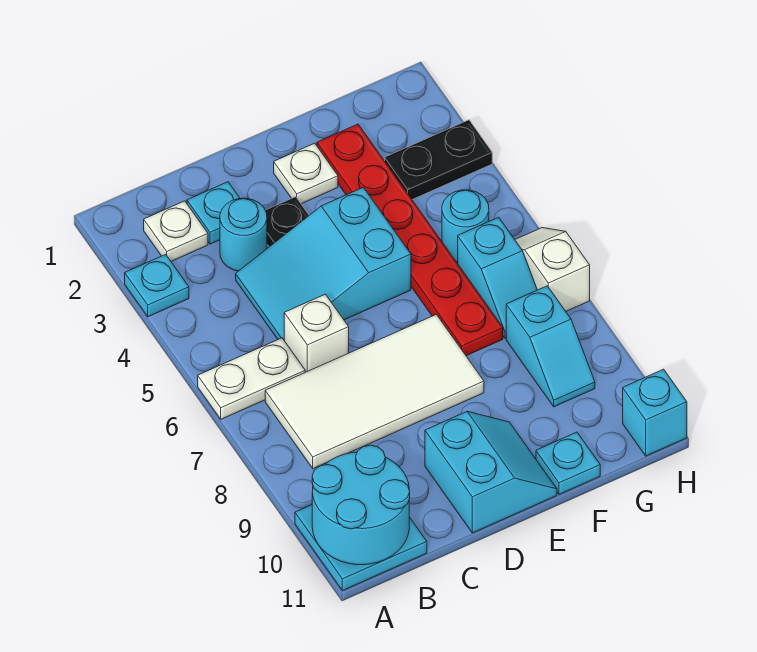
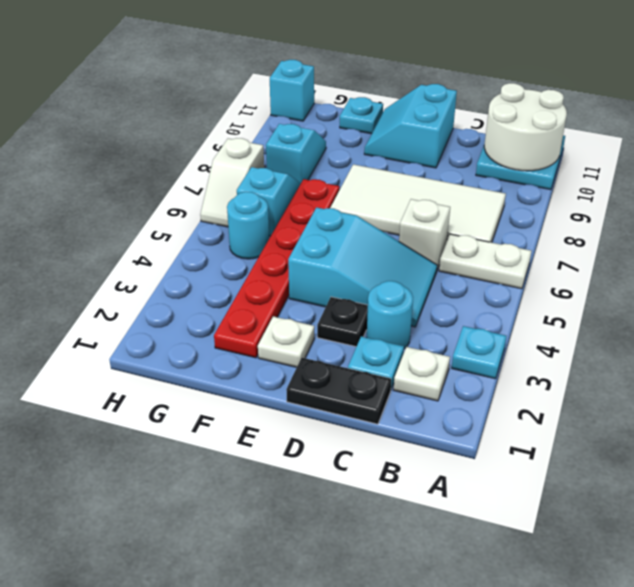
cyan round brick A10:B11 level 2 -> white round brick A10:B11 level 2
black plate G3:H3 level 1 -> black plate C1:D1 level 1

